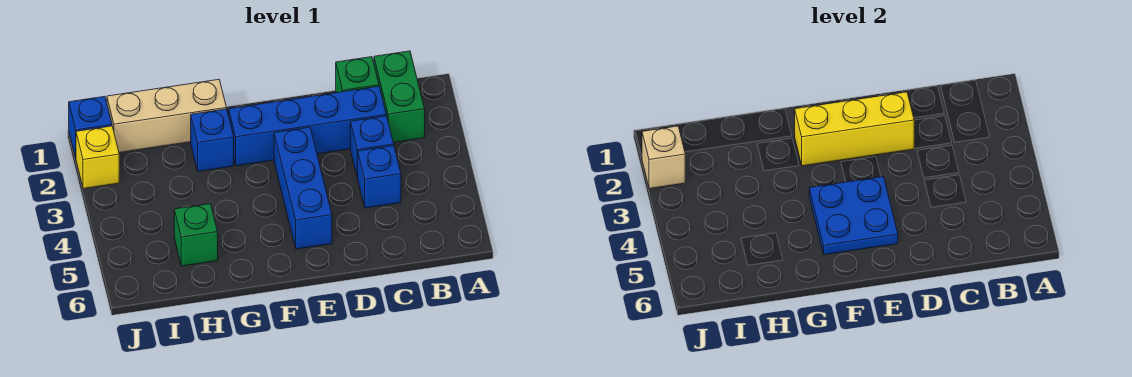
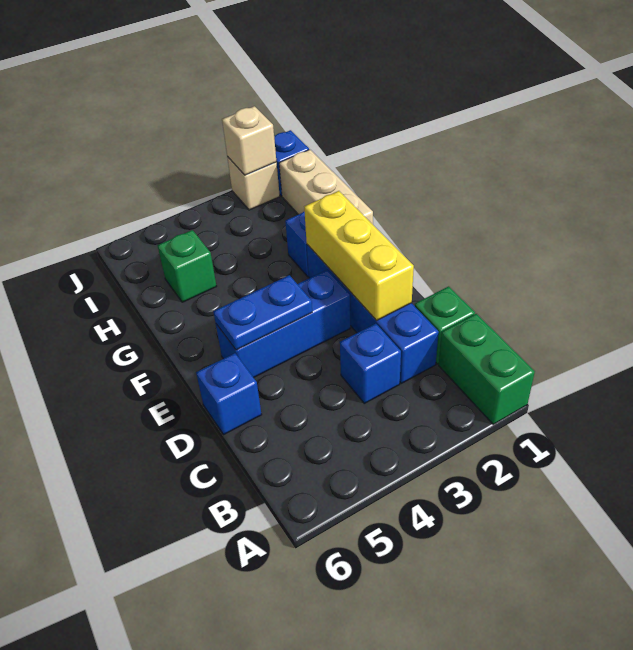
green brick B1:B2 level 1 -> green brick A1:B1 level 1
blue brick C4 level 1 -> blue brick D6 level 1
blue plate E4:F5 level 2 -> blue plate E4:E5 level 2
yellow brick J2 level 1 -> tan brick J2 level 1

